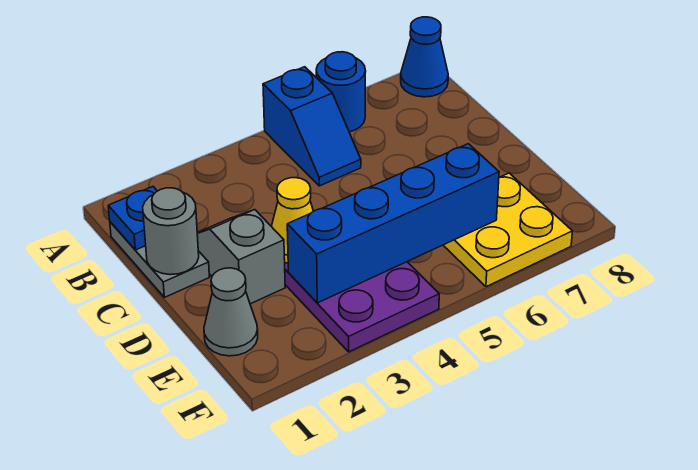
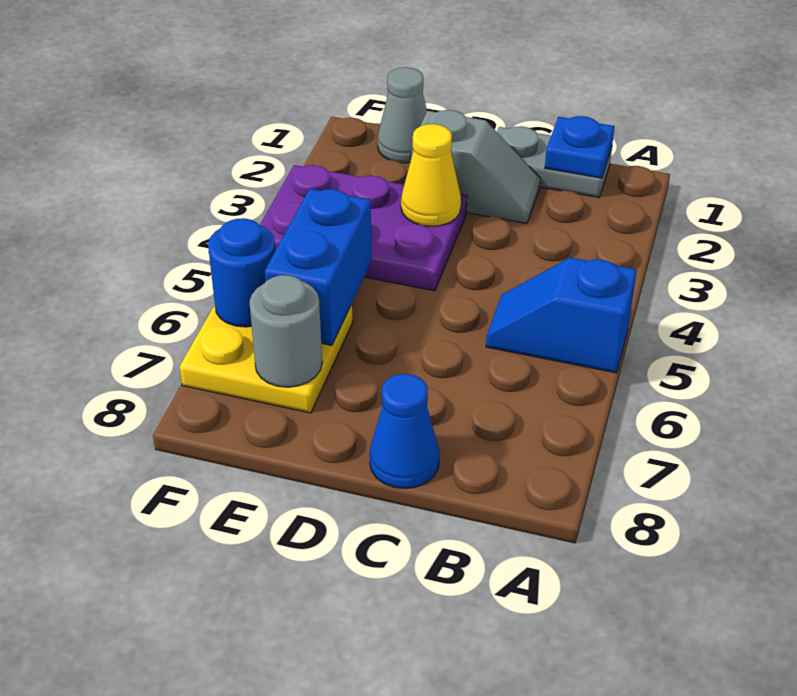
blue round brick A6 level 1 -> blue round brick F6 level 2
blue cone A8 level 1 -> blue cone C8 level 1
grey round brick C1 level 2 -> grey round brick E7 level 2
blue brick E3:E6 level 2 -> blue brick E5:E6 level 2

